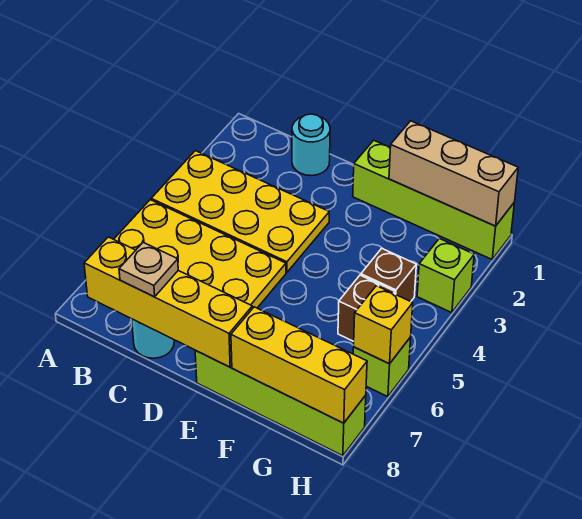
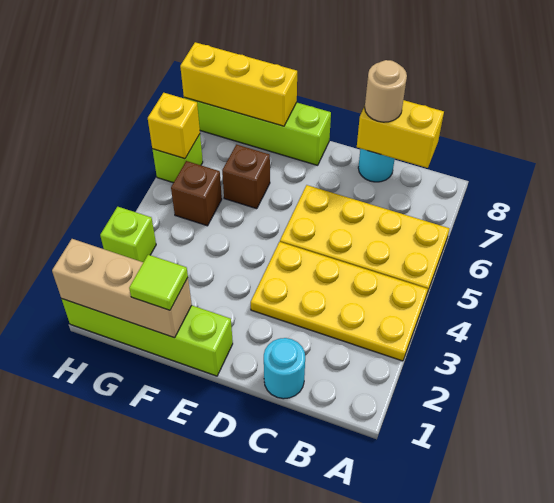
yellow brick B8:E8 level 2 -> yellow brick B8:C8 level 2
tan plate C8 level 3 -> tan round brick C8 level 3
none -> lime tile F1 level 3
brown brick G4 level 1 -> brown brick F6 level 1

